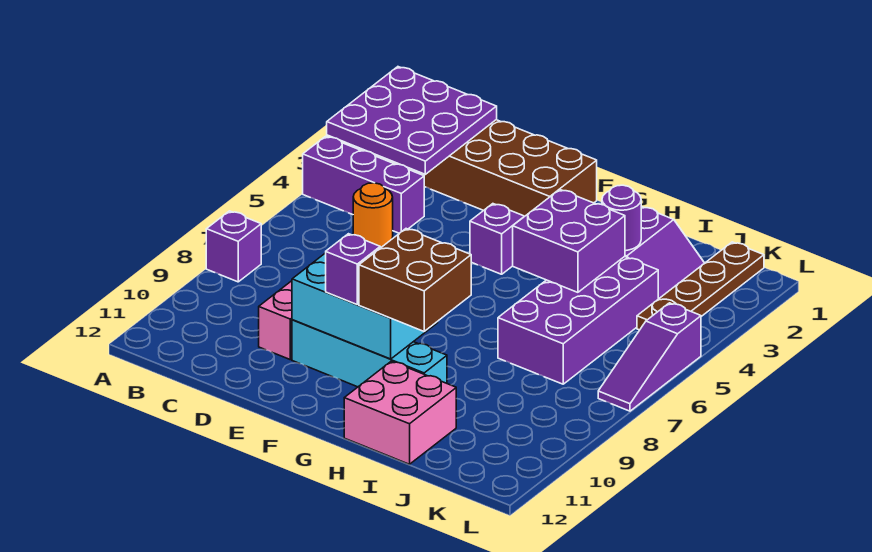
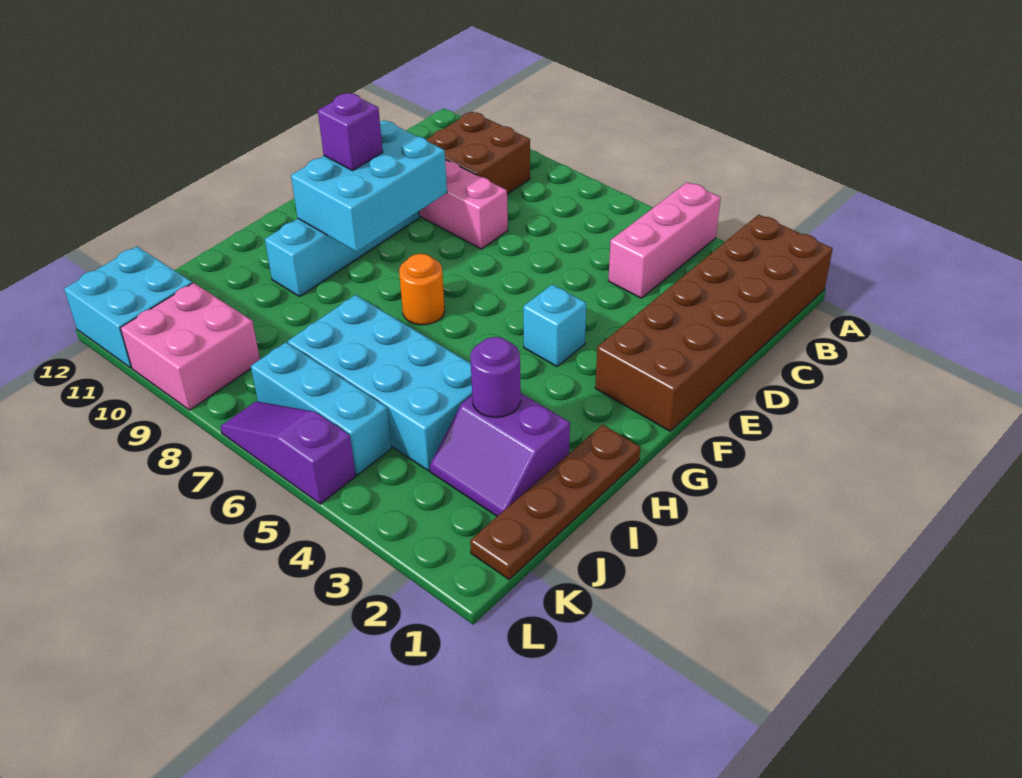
purple plate A1:C3 level 2 -> none
purple brick A4:C4 level 1 -> pink brick A4:C4 level 1
purple brick A8 level 1 -> none
orange round brick C5 level 1 -> orange round brick G7 level 1
purple brick F4 level 1 -> cyan brick F4 level 1
brown brick G9:H10 level 3 -> brown brick B9:C10 level 1
purple brick H4:I5 level 2 -> none
pink brick H11:I12 level 1 -> pink brick K9:L10 level 1
purple brick I4:J7 level 1 -> cyan brick I4:J7 level 1
brown plate K1:K4 level 1 -> brown plate H1:K1 level 1
none -> cyan brick K5:K7 level 1
none -> cyan brick K11:L12 level 1

